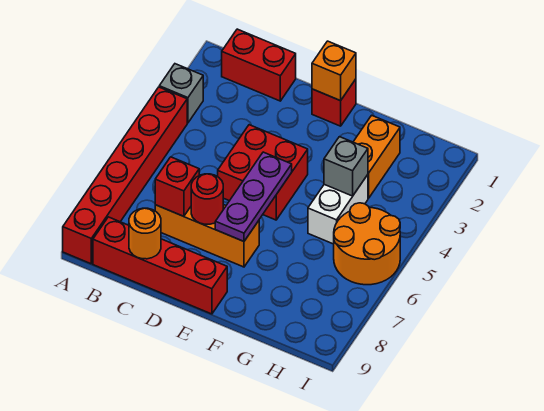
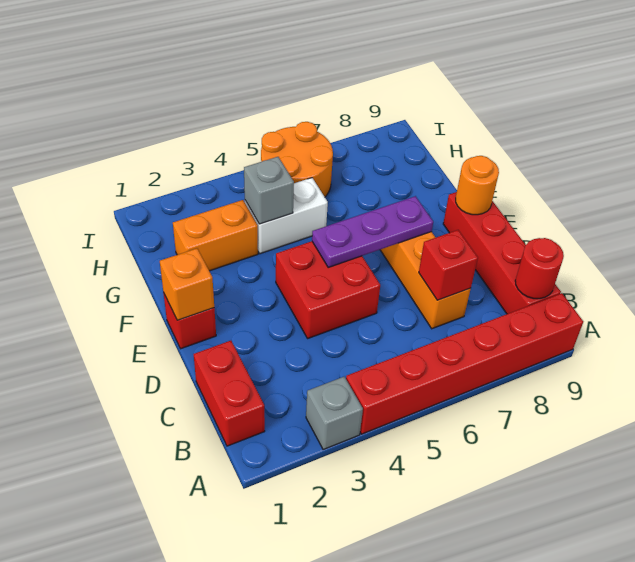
orange round brick C9 level 2 -> orange round brick E9 level 2
red round brick D7 level 2 -> red round brick B9 level 2

